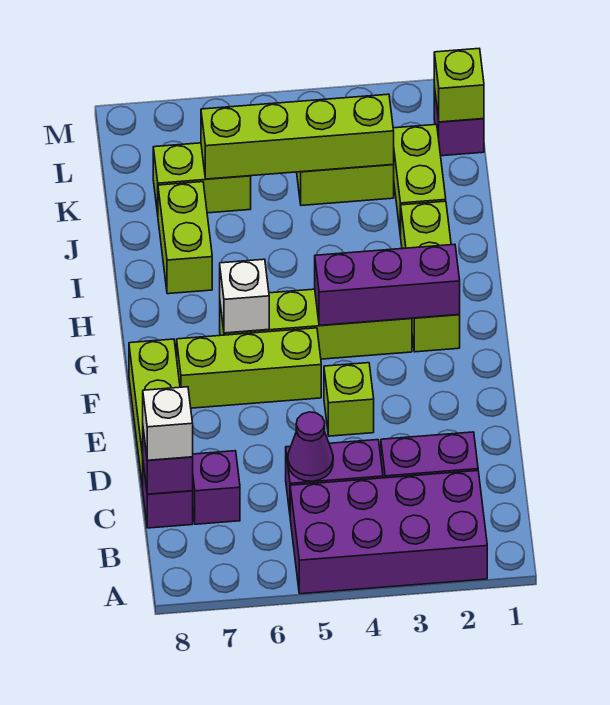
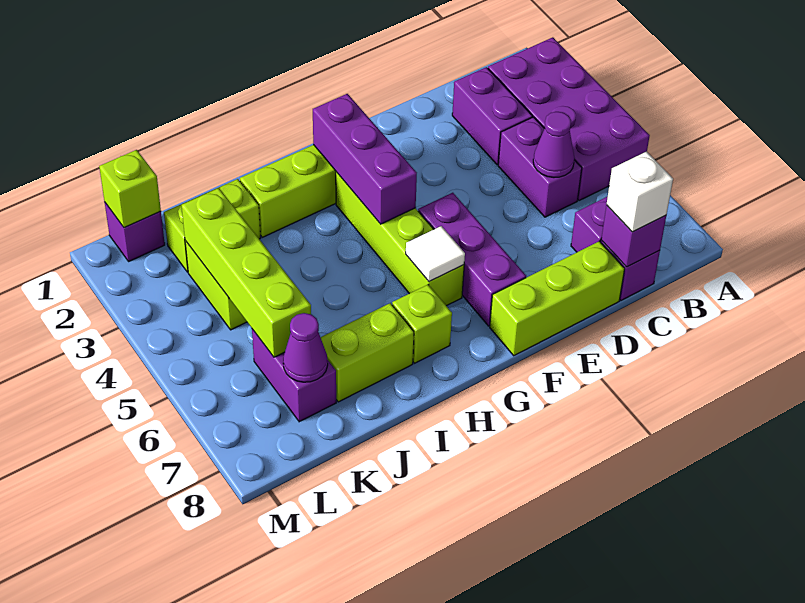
lime brick E4 level 1 -> lime brick H7 level 1
lime brick F5:F7 level 1 -> purple brick F5:F7 level 1
white brick G6 level 2 -> white tile G6 level 2
lime brick K6:K7 level 1 -> purple brick K6:K7 level 1
none -> purple cone K7 level 2

